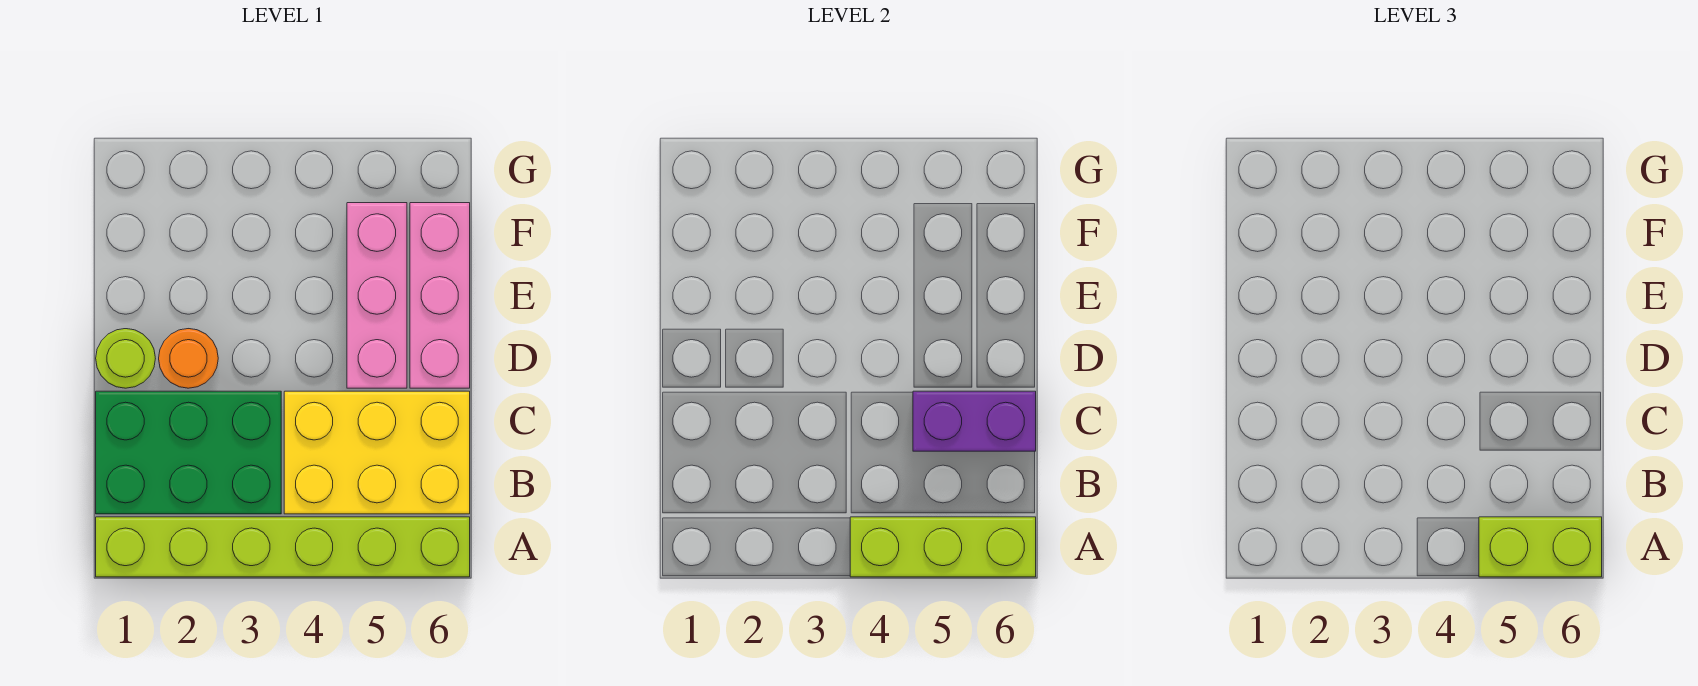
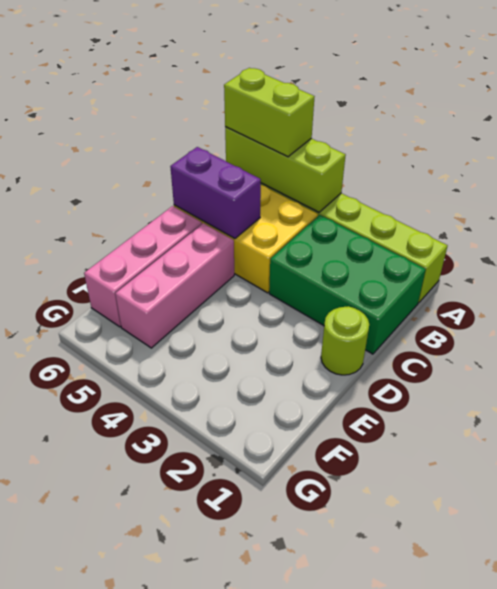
orange round brick D2 level 1 -> none

